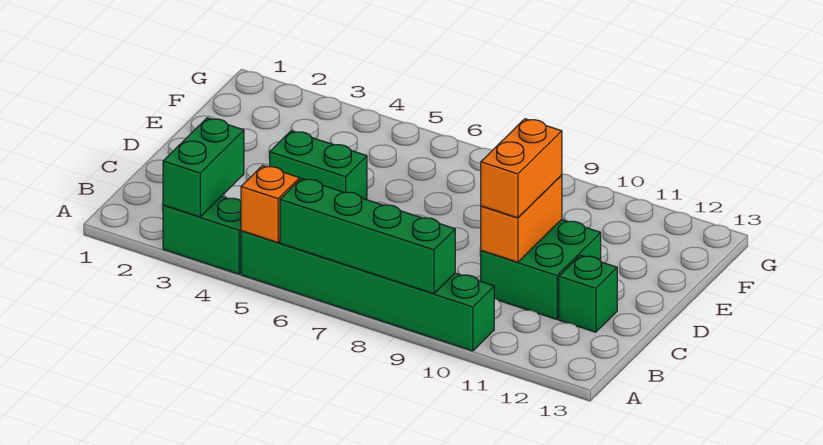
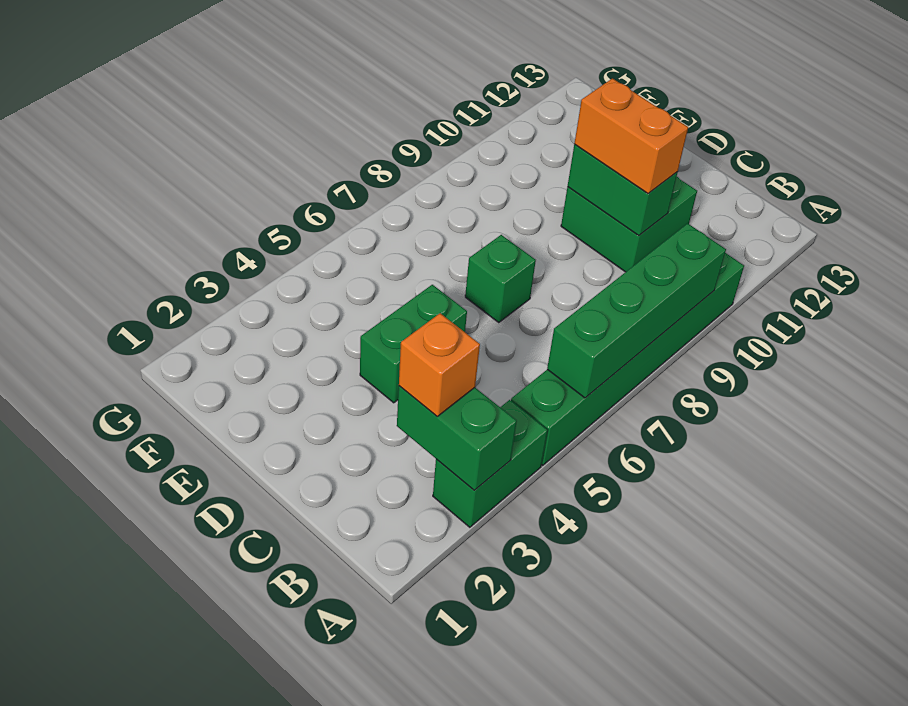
orange brick A5 level 2 -> orange brick B3 level 3
orange brick C10:D10 level 2 -> green brick C10:D10 level 2
green brick C12 level 1 -> green brick D7 level 1

